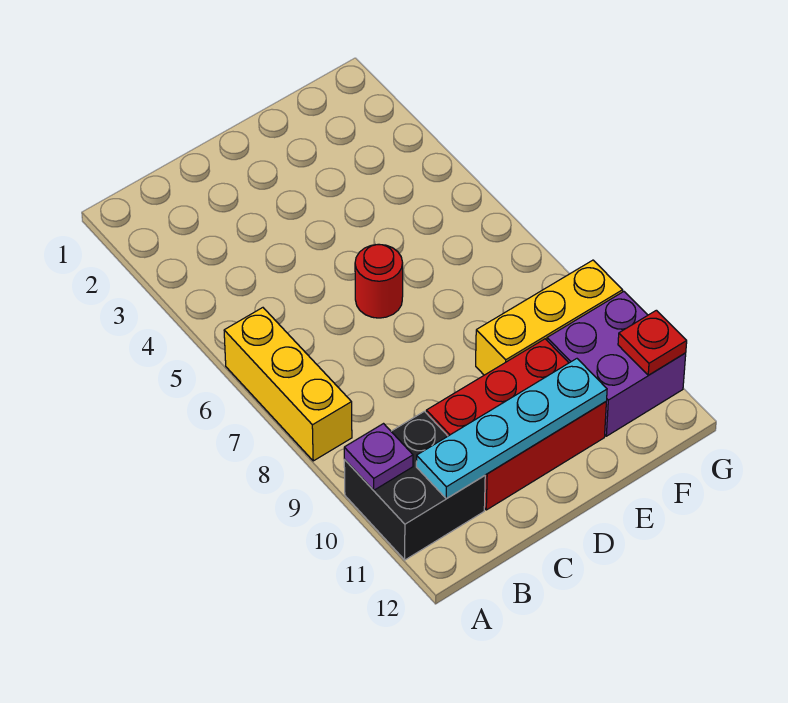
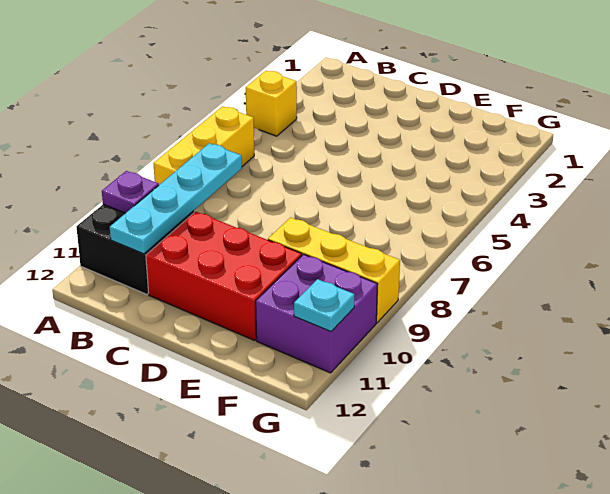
none -> yellow brick A4 level 1
cyan plate B11:E11 level 2 -> cyan plate B8:B11 level 2
red round brick D6 level 1 -> none
red plate G11 level 2 -> cyan plate G11 level 2

